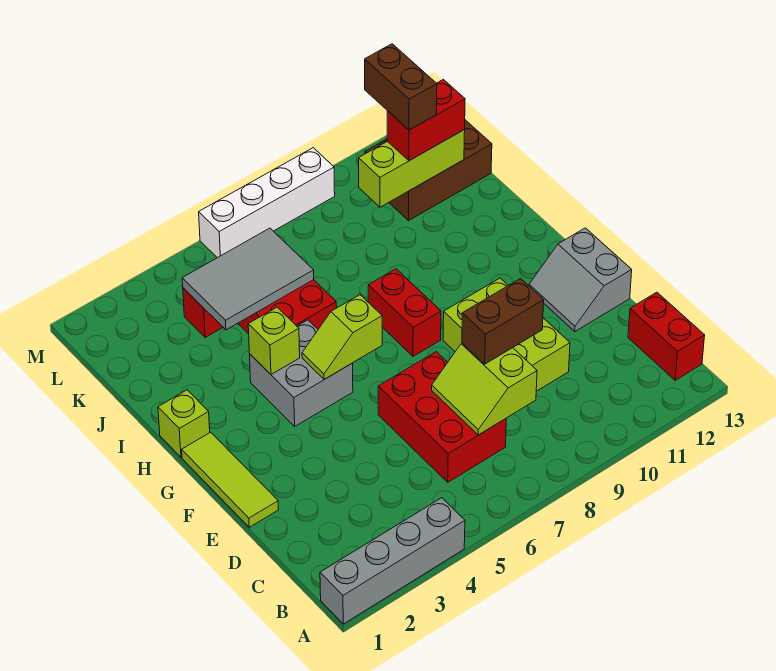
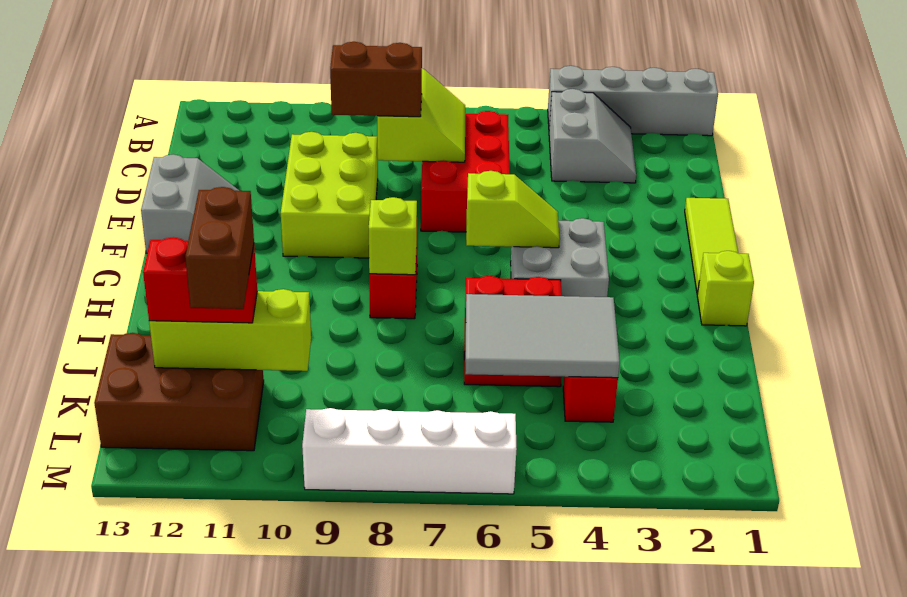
none -> grey slope B3:C4 level 1 top 4
red brick B13:C13 level 1 -> none
lime brick H4 level 2 -> lime brick H8 level 2

